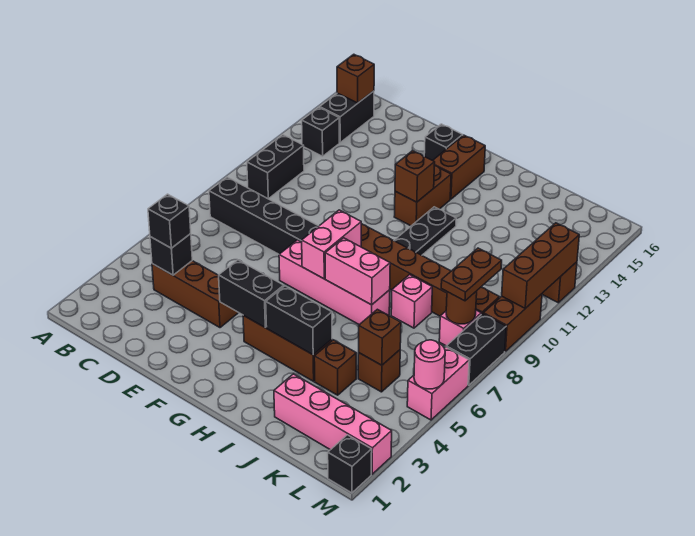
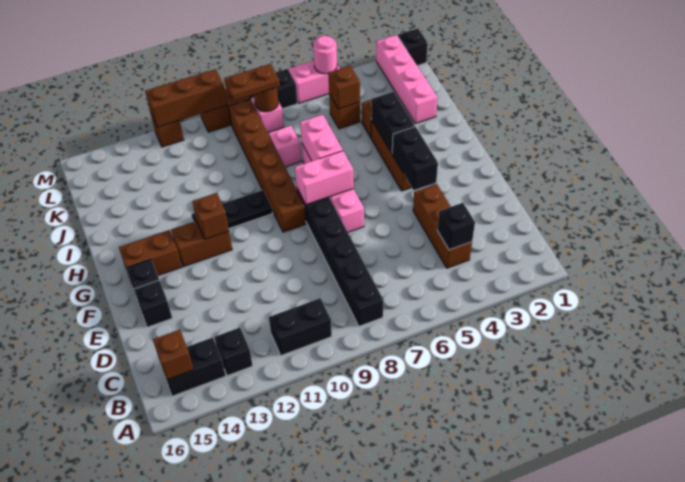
black brick C4 level 3 -> black brick E15 level 1

